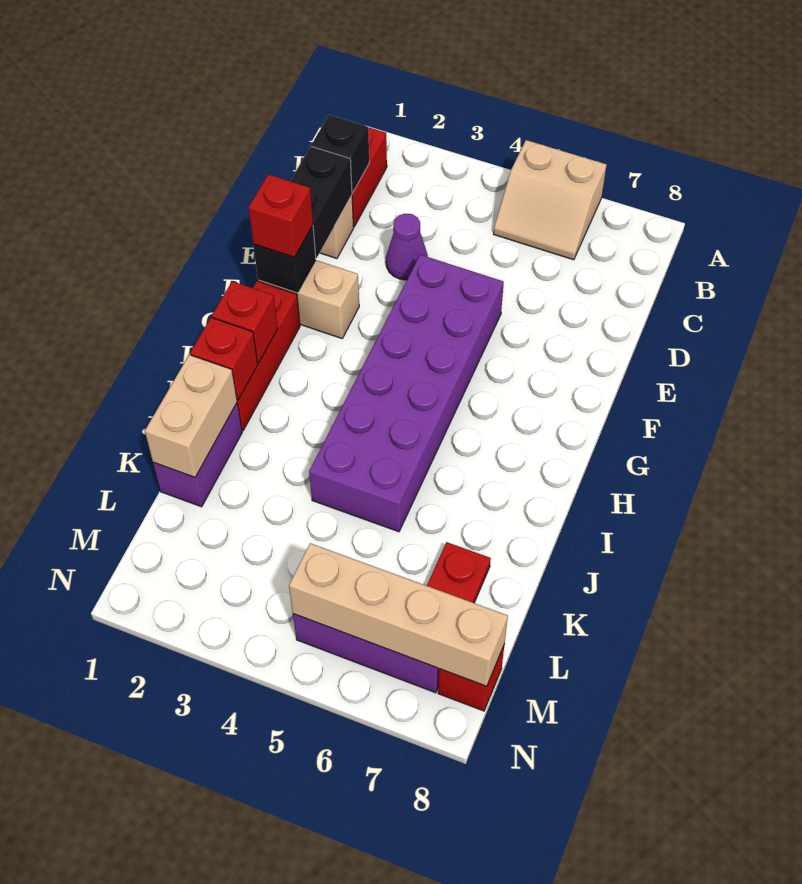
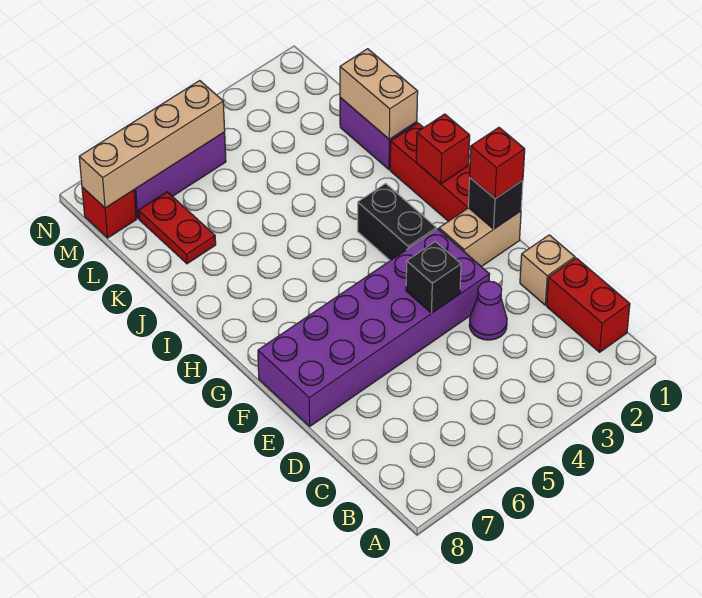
tan slope A5:B6 level 1 top A -> none
black brick C1 level 2 -> black brick E4 level 2
black brick D1:E1 level 2 -> black brick G3:H3 level 1
purple brick E4:J5 level 1 -> purple brick E3:F8 level 1
red brick I1 level 2 -> none

